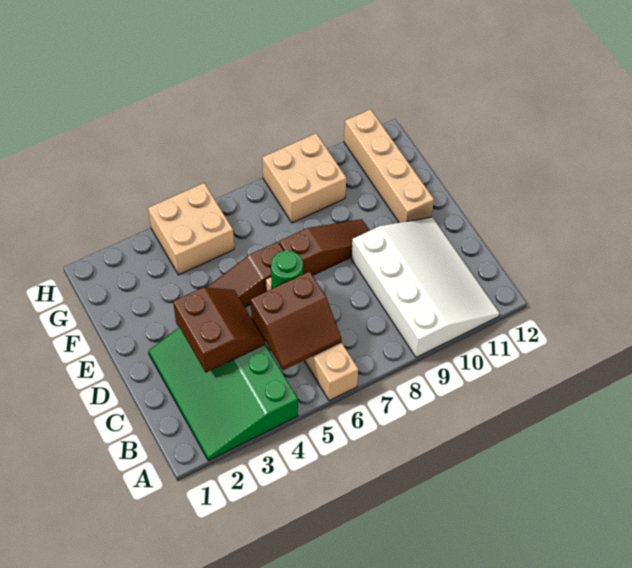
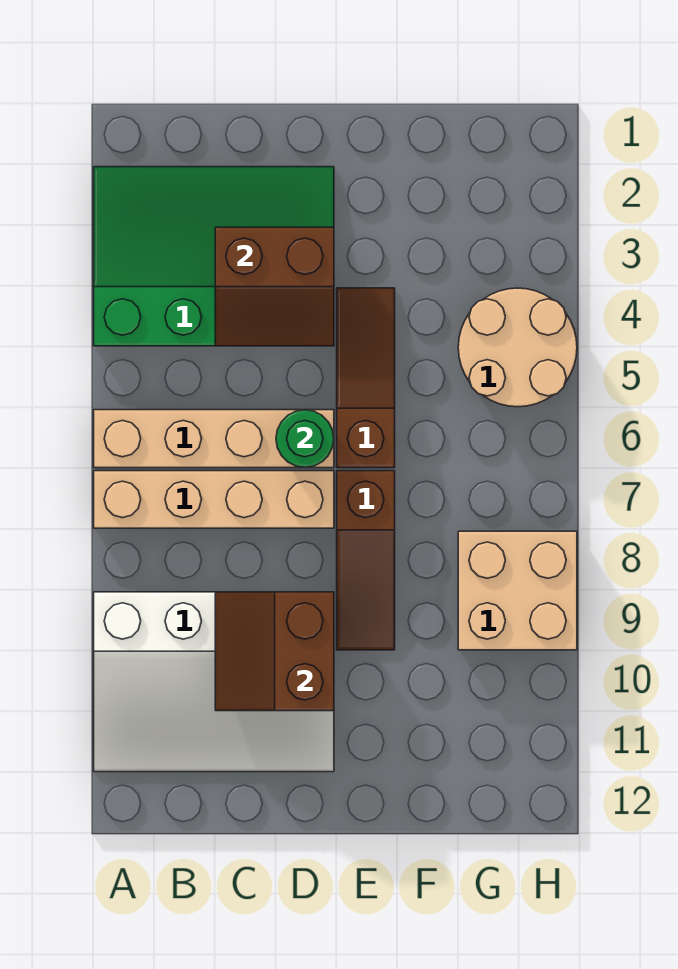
brown slope B5:C6 level 2 top C -> brown slope C9:D10 level 2 top D
tan brick E11:H11 level 1 -> tan brick A7:D7 level 1
tan brick G4:H5 level 1 -> tan round brick G4:H5 level 1

